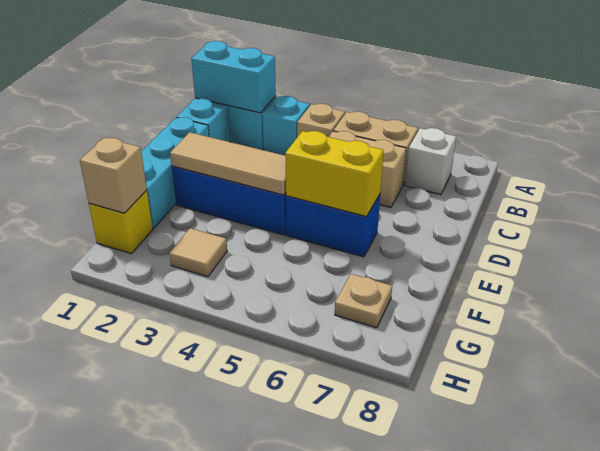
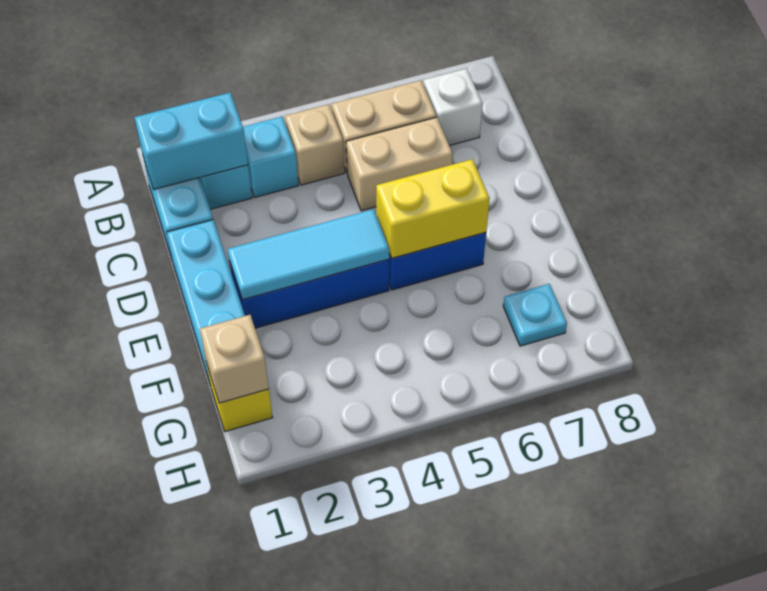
tan tile E2:E4 level 2 -> cyan tile E2:E4 level 2
tan tile G3 level 1 -> none
tan plate G7 level 1 -> cyan plate G7 level 1

